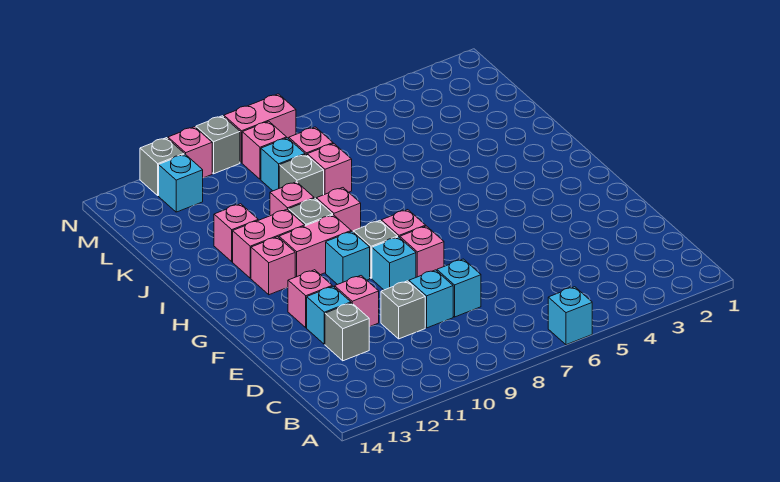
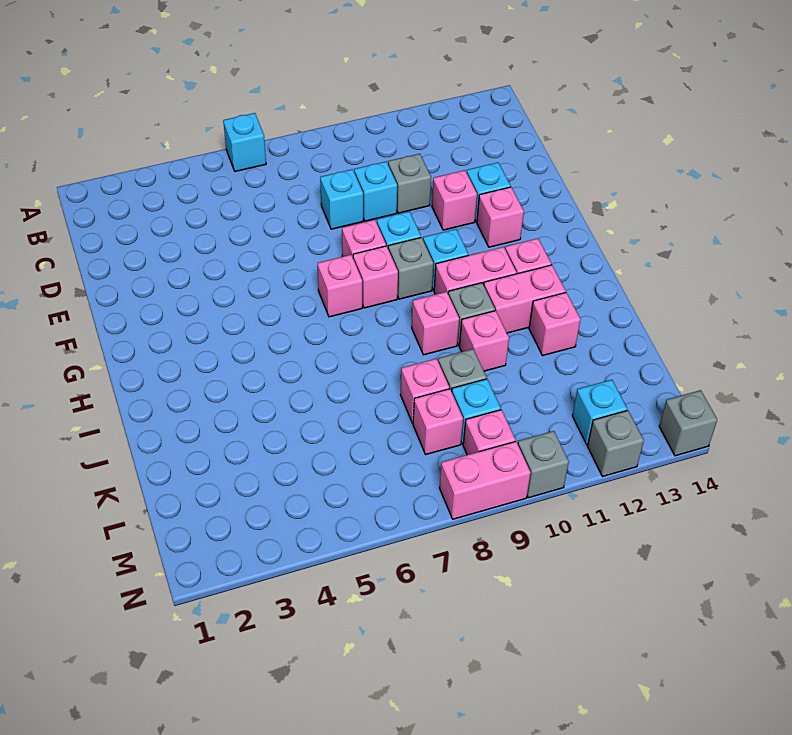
grey brick D12 level 1 -> grey brick N14 level 1
pink brick N11 level 1 -> pink brick G7 level 1

